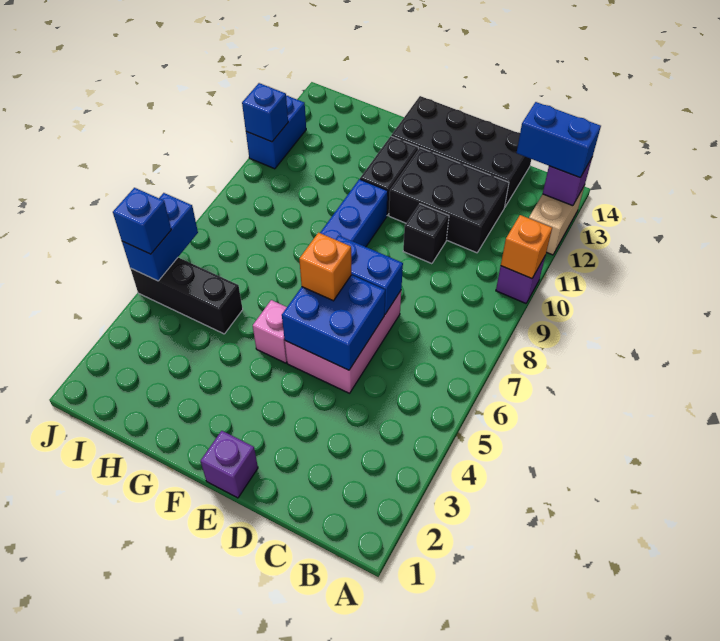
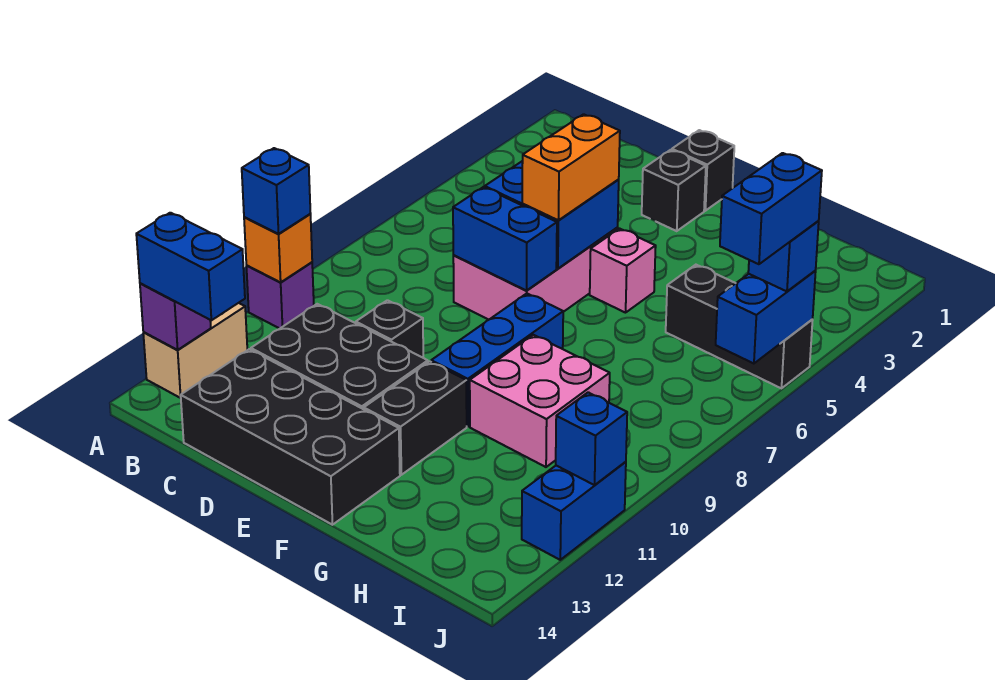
none -> blue brick A10 level 3
purple brick E1 level 1 -> black brick E1 level 1
none -> black brick E2 level 1
orange brick E6 level 3 -> orange brick E5:E6 level 3
none -> pink brick G9:H10 level 1
none -> blue brick J5:J6 level 4

